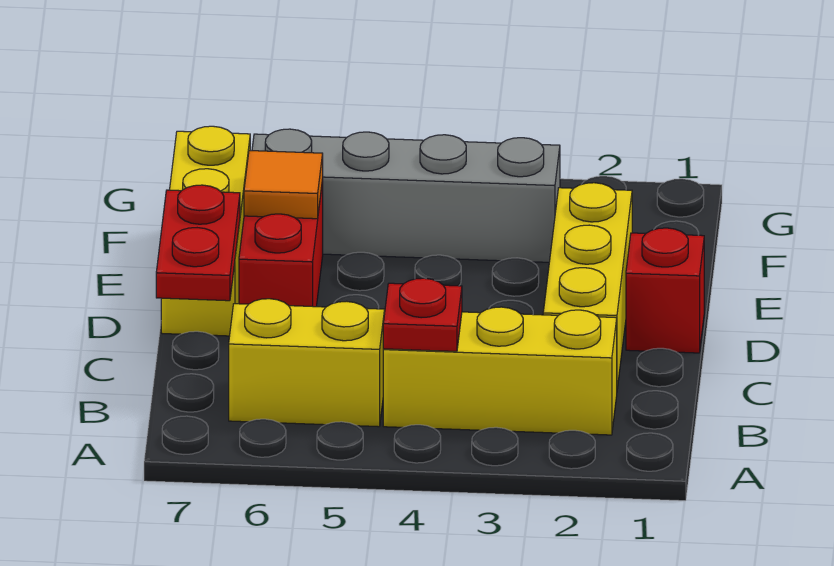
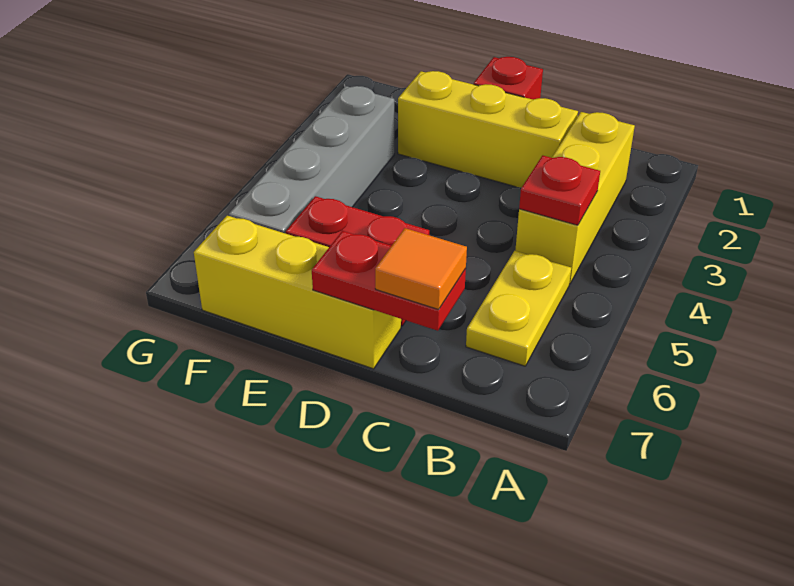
yellow brick B5:B6 level 1 -> yellow plate B5:B6 level 1
orange tile E6 level 2 -> orange tile C7 level 3

